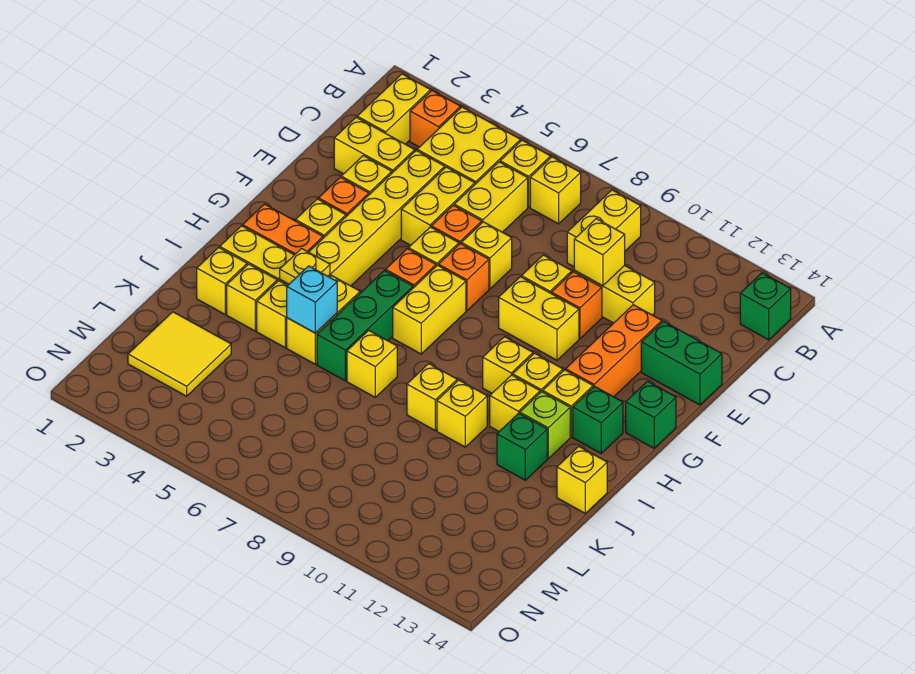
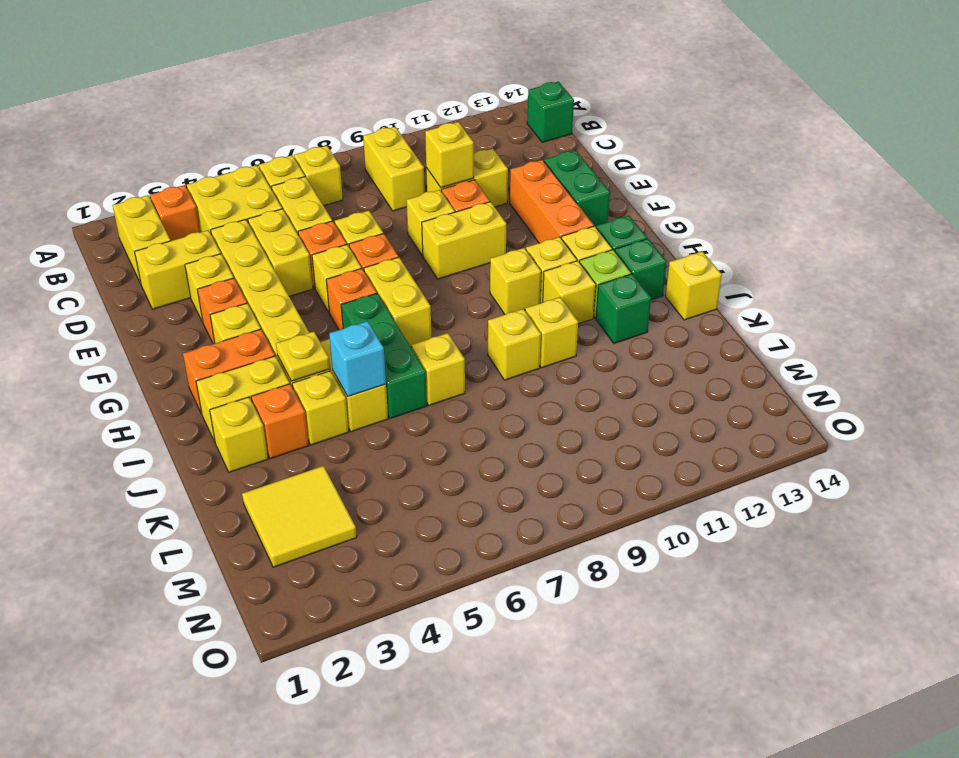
green brick E13:E14 level 1 -> green brick E13:F13 level 1
green brick G14 level 1 -> green brick I13 level 1
yellow brick J3 level 1 -> orange brick J3 level 1

